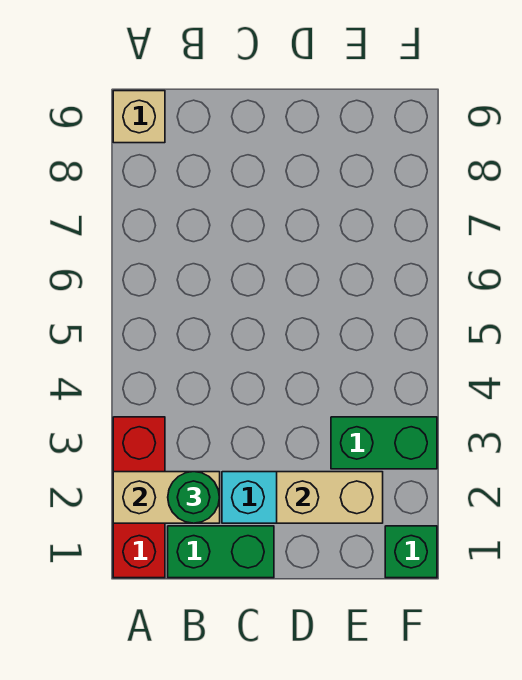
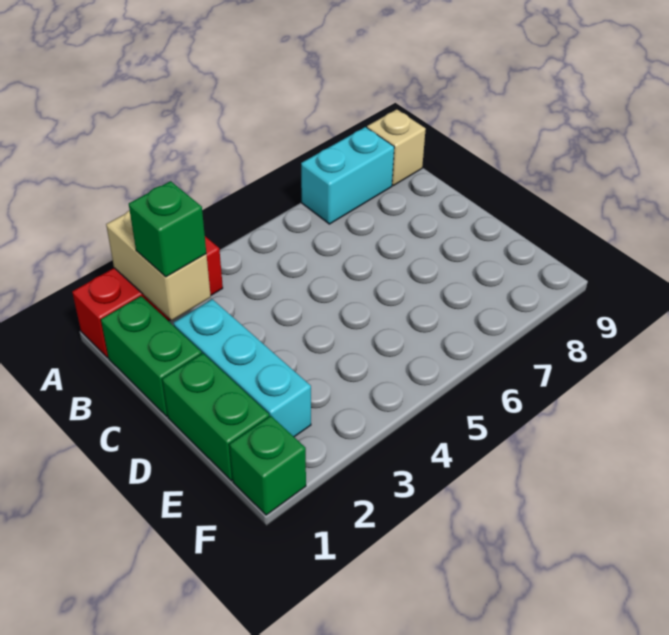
none -> cyan brick A7:A8 level 1
green round brick B2 level 3 -> green brick B2 level 3
tan brick D2:E2 level 2 -> none
green brick E3:F3 level 1 -> green brick D1:E1 level 1

